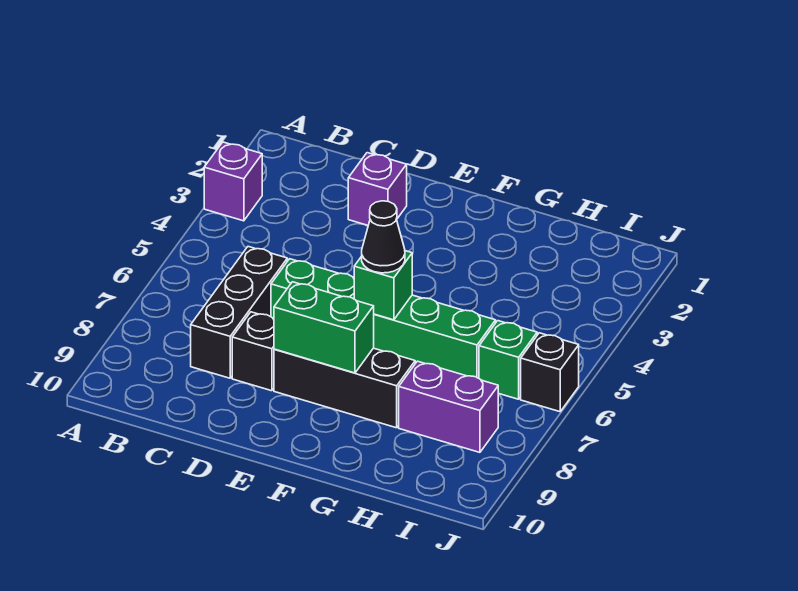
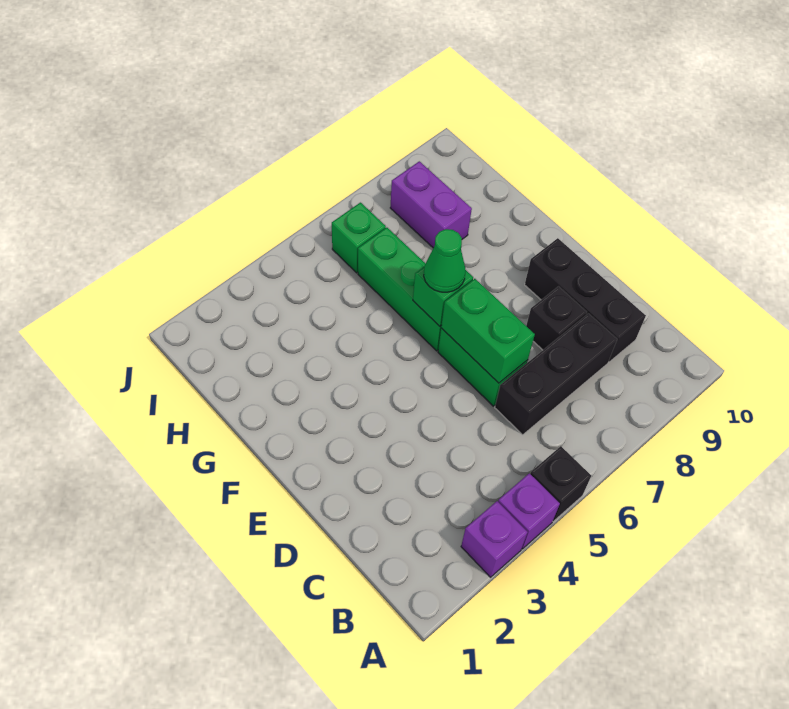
purple brick D2 level 1 -> purple brick A4 level 1
black brick E8:G8 level 1 -> black brick C9:E9 level 1
green brick E8:F8 level 2 -> green brick D6:E6 level 2
black cone F6 level 3 -> green cone F6 level 3
black brick J6 level 1 -> black brick A5 level 1

